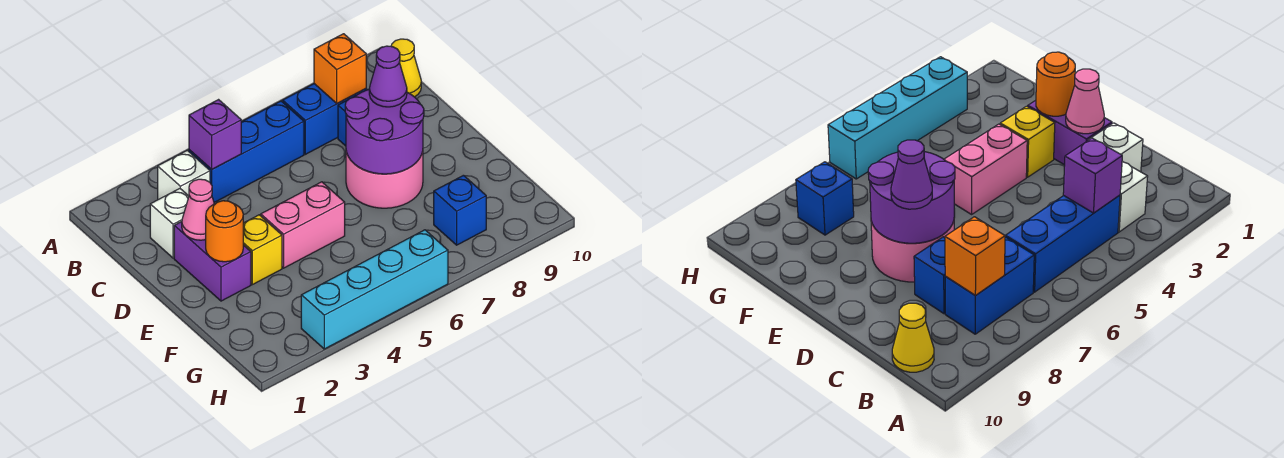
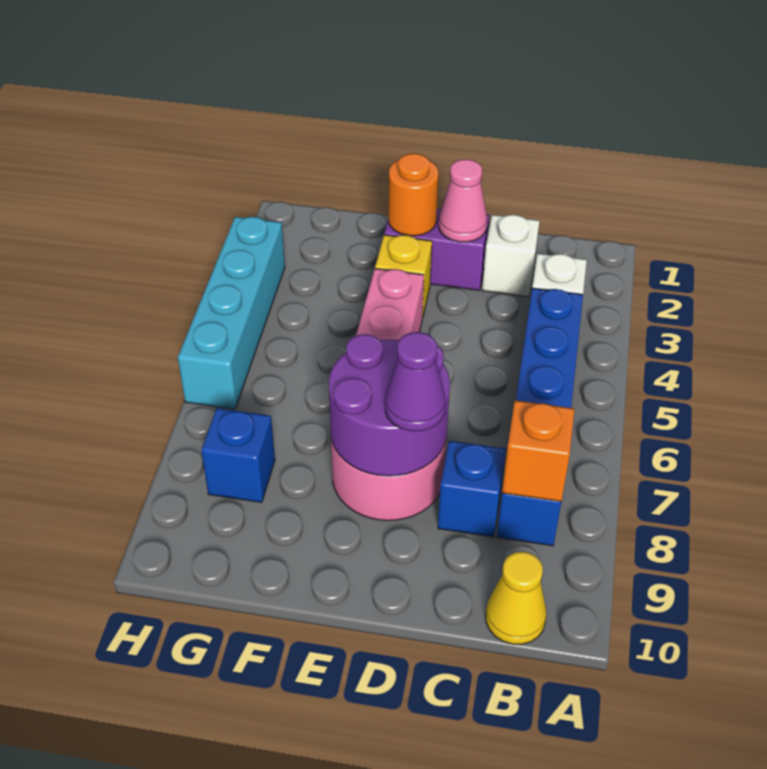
purple brick B4 level 2 -> none

